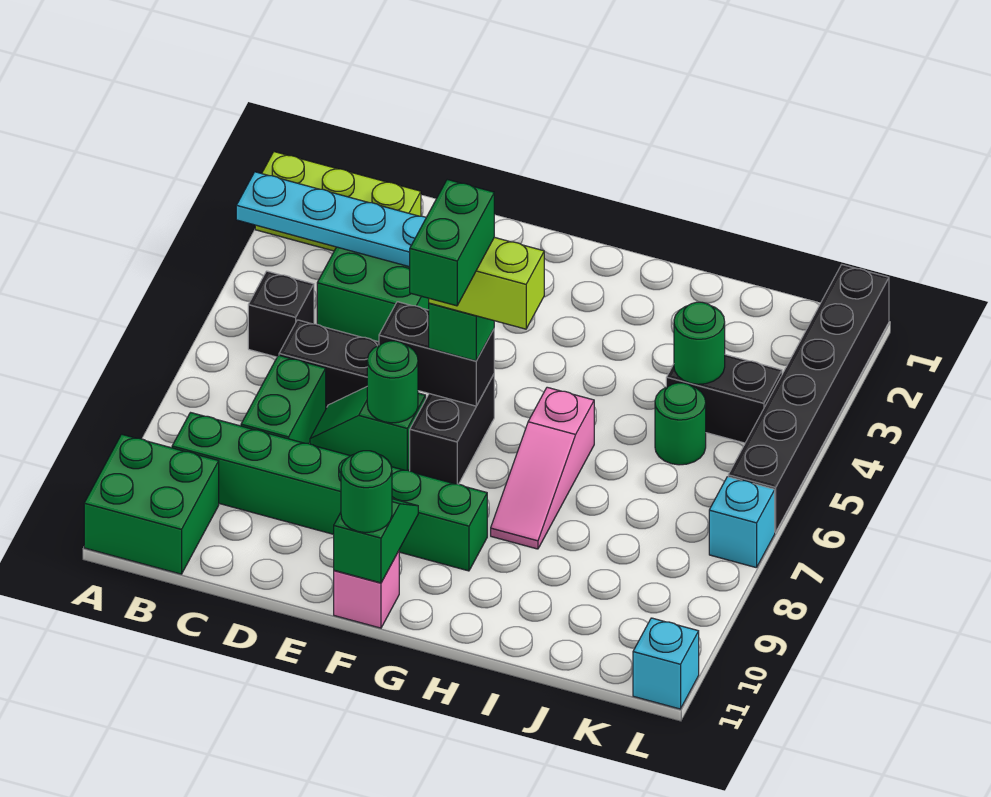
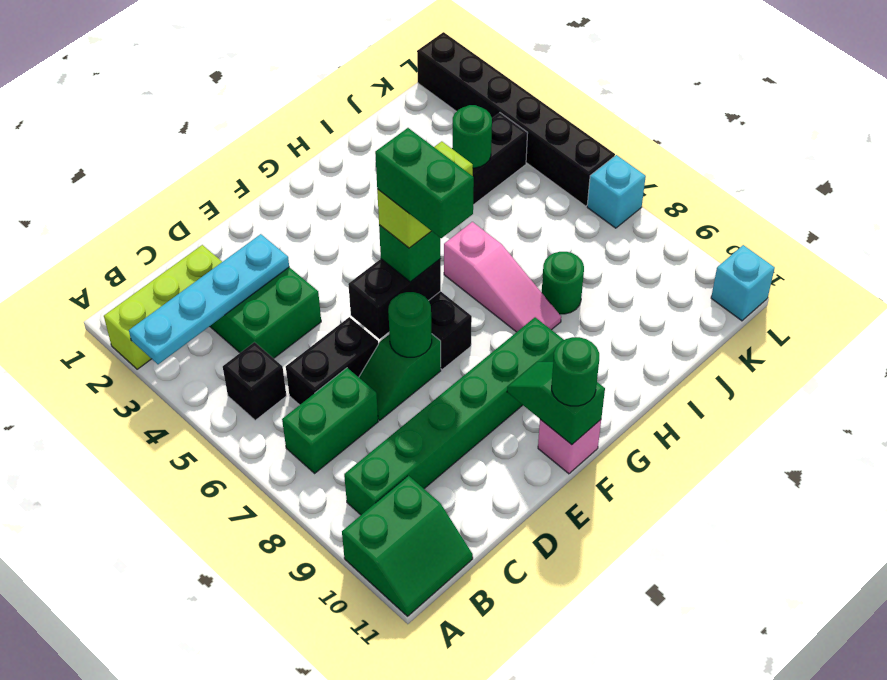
green brick A10:B11 level 1 -> green slope A10:B11 level 1 top 10
green brick C7:C8 level 1 -> green brick B7:C7 level 1
green round brick J5 level 1 -> green round brick I8 level 1

